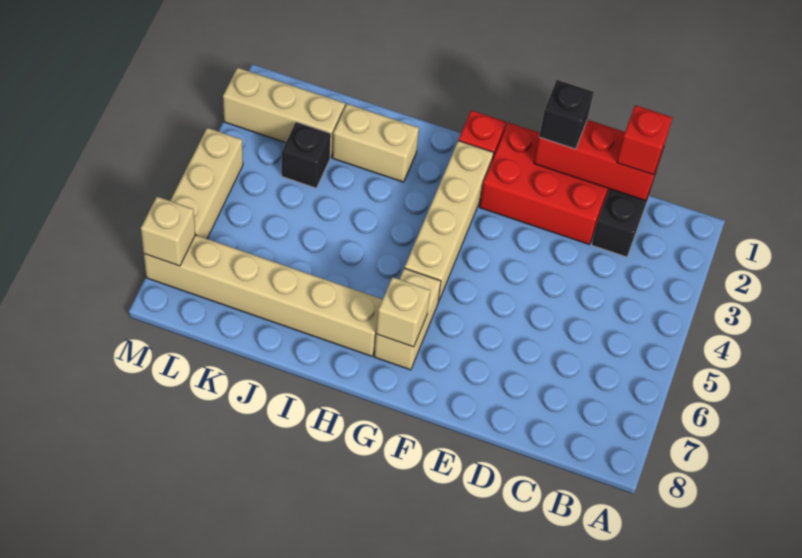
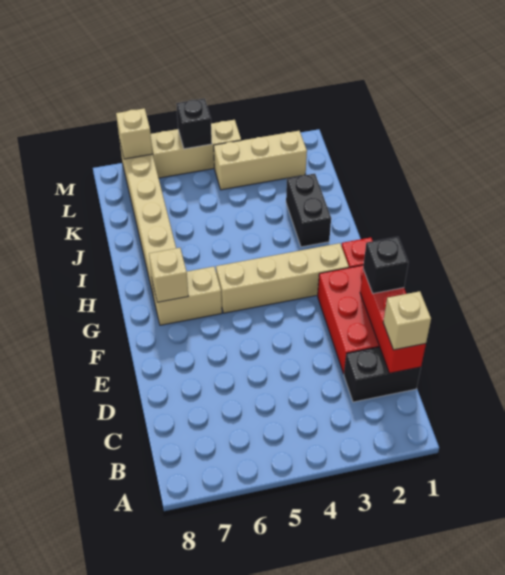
red brick C1 level 3 -> tan brick C1 level 3
tan brick I2:J2 level 1 -> black brick I2:J2 level 1
tan brick K2:M2 level 1 -> tan brick L2:L4 level 1
black brick K3 level 1 -> black brick M5 level 2

